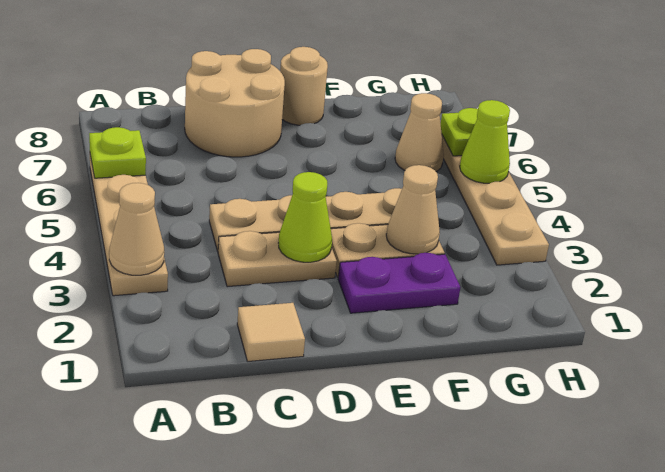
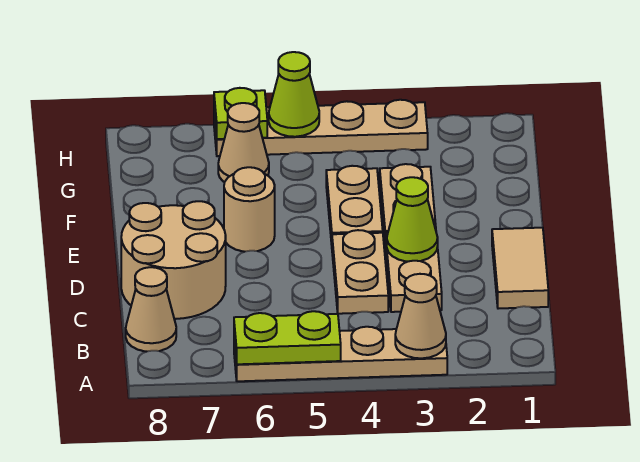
lime plate A6 level 2 -> lime plate A5:A6 level 2
tan tile C1 level 1 -> tan tile C1:D1 level 1
purple plate E2:F2 level 1 -> none
tan round brick E8 level 1 -> tan round brick E6 level 1
tan cone F3 level 2 -> tan cone B8 level 1

